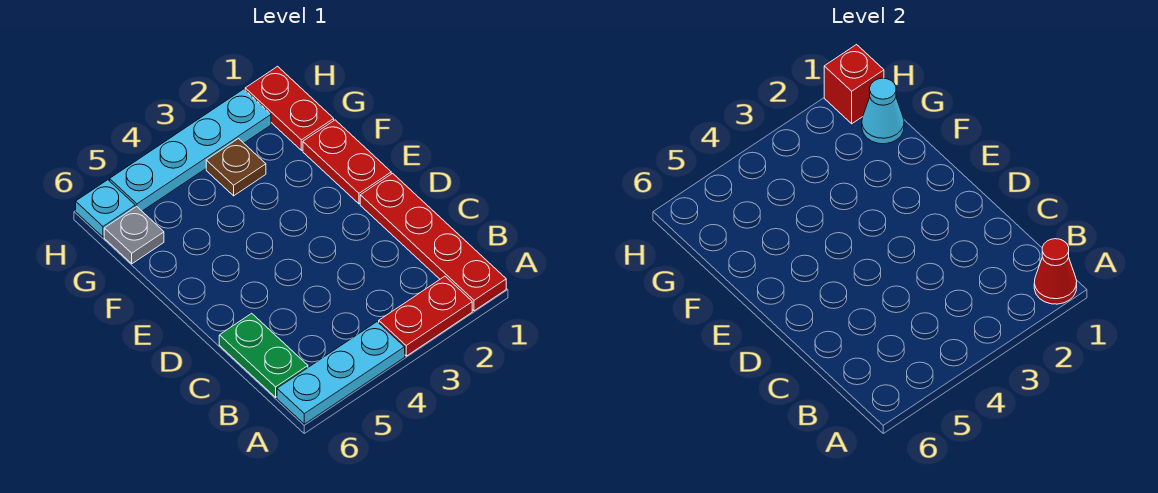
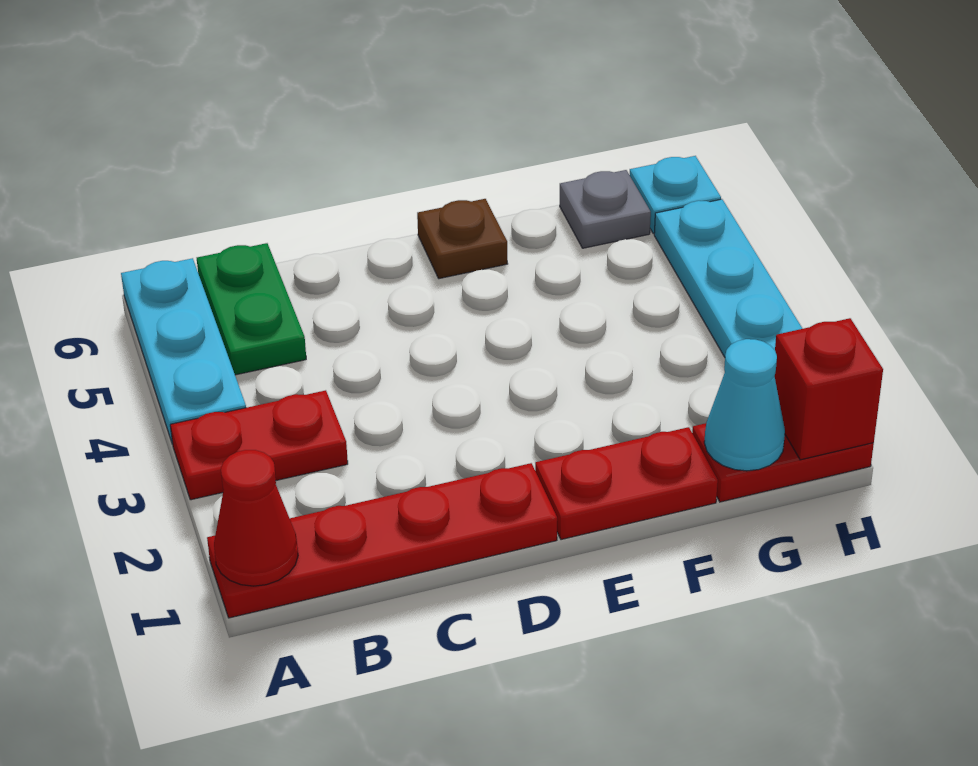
red plate A2:A3 level 1 -> red plate A3:B3 level 1
green plate B6:C6 level 1 -> green plate B5:B6 level 1
brown plate G3 level 1 -> brown plate E6 level 1

